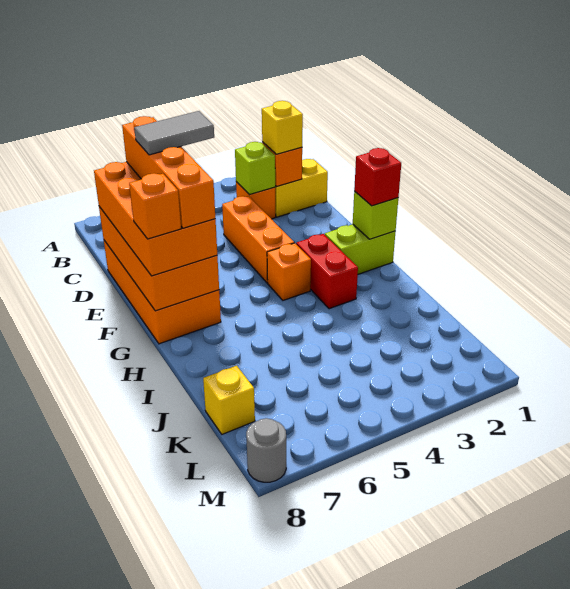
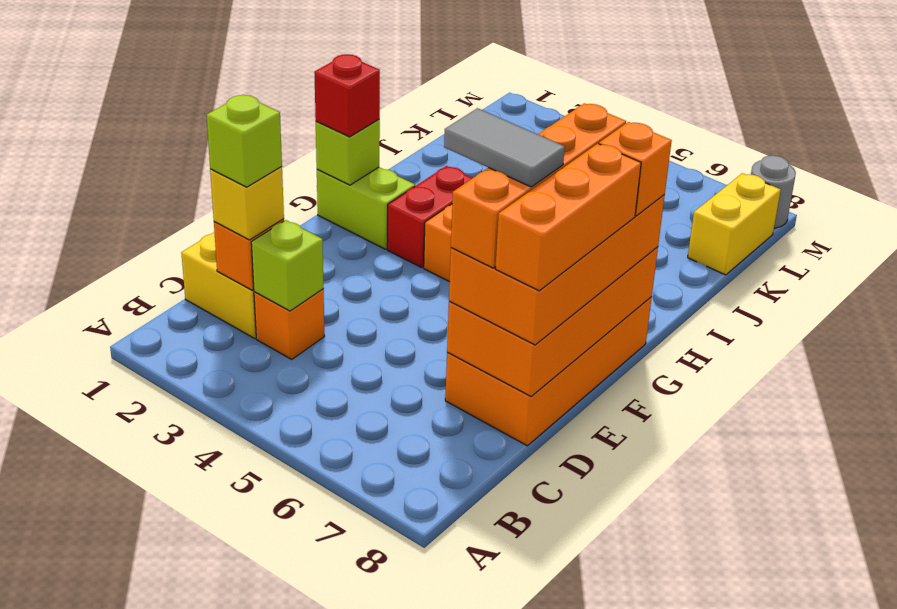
none -> lime brick C2 level 4
orange brick D4:F4 level 1 -> orange brick D8:F8 level 4
yellow brick K8 level 1 -> yellow brick K8:L8 level 1

